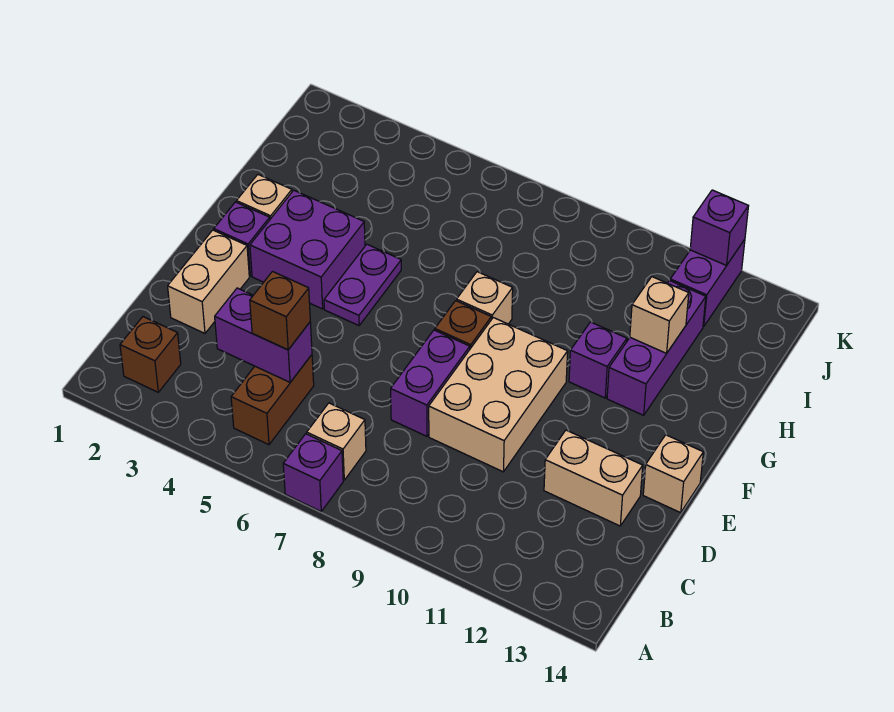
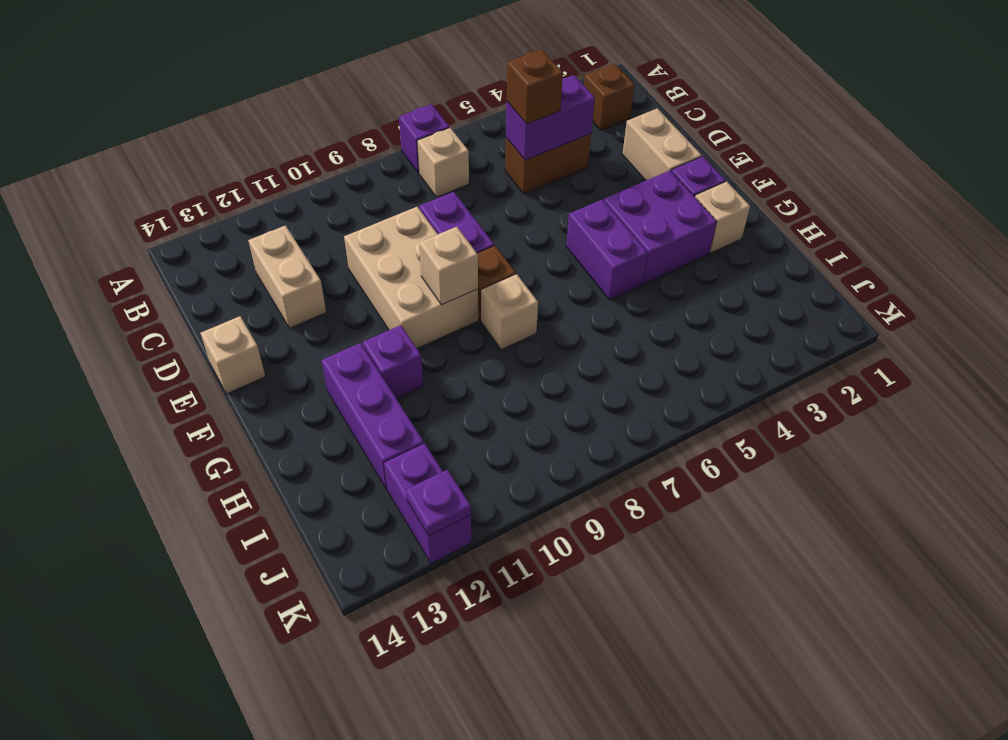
brown brick B5:C5 level 1 -> brown brick C4:C5 level 1
tan brick D12:D13 level 1 -> tan brick C12:D12 level 1
purple plate F5:G5 level 1 -> purple brick F5:G5 level 1
tan brick H12 level 2 -> tan brick F9 level 2
purple brick K12 level 2 -> purple plate K12 level 2

